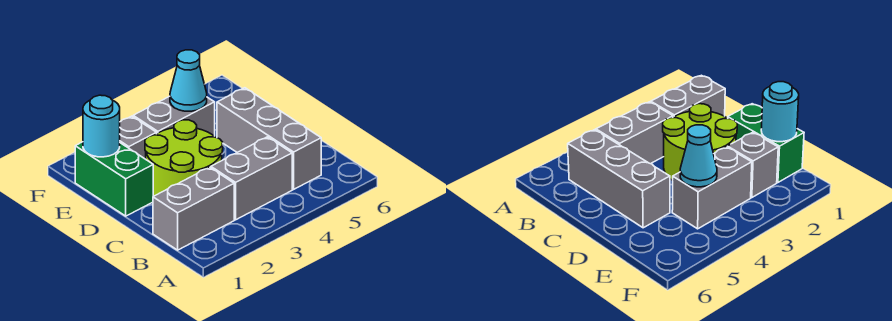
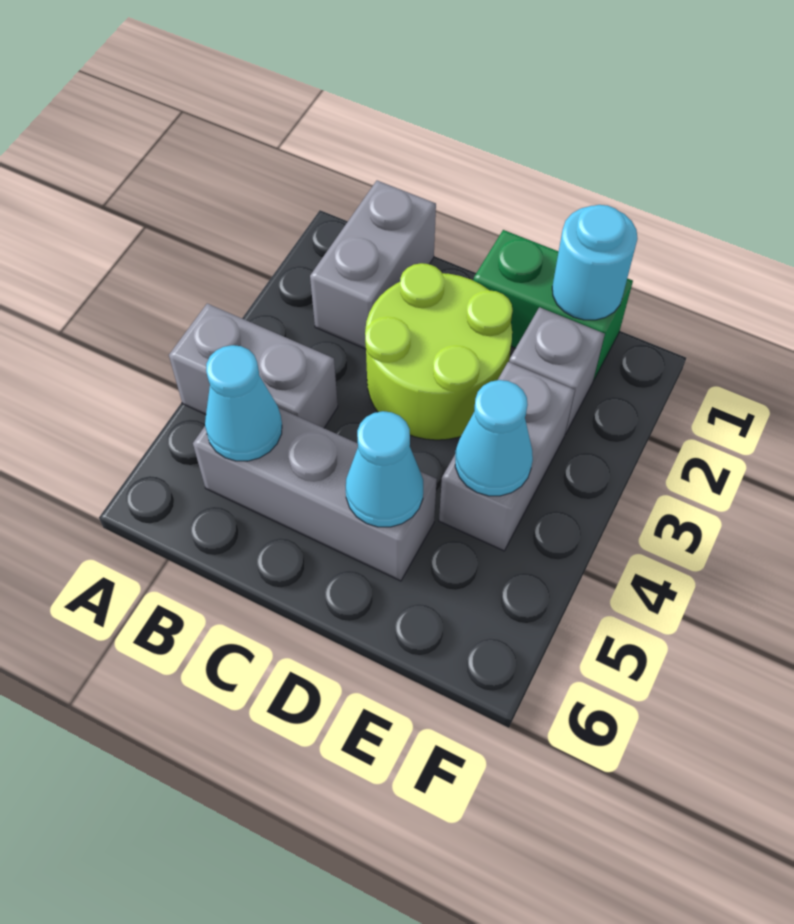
grey brick B3:B4 level 1 -> grey brick A4:B4 level 1
none -> cyan cone B5 level 2
none -> cyan cone D5 level 2

